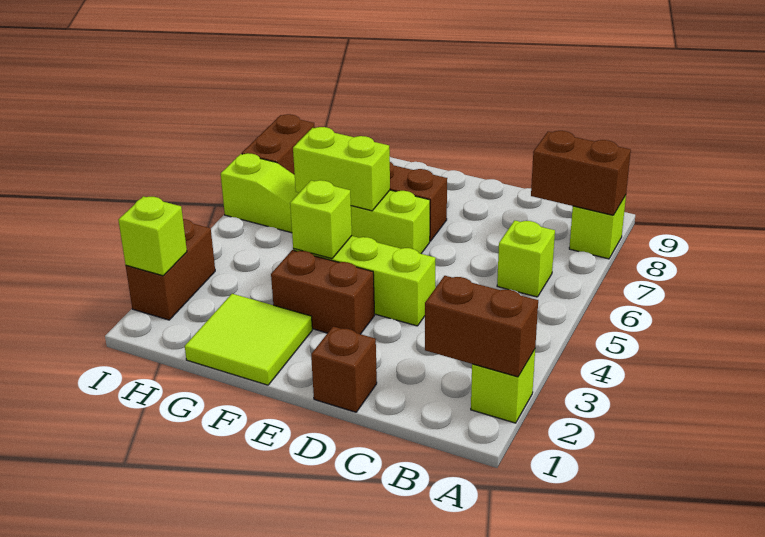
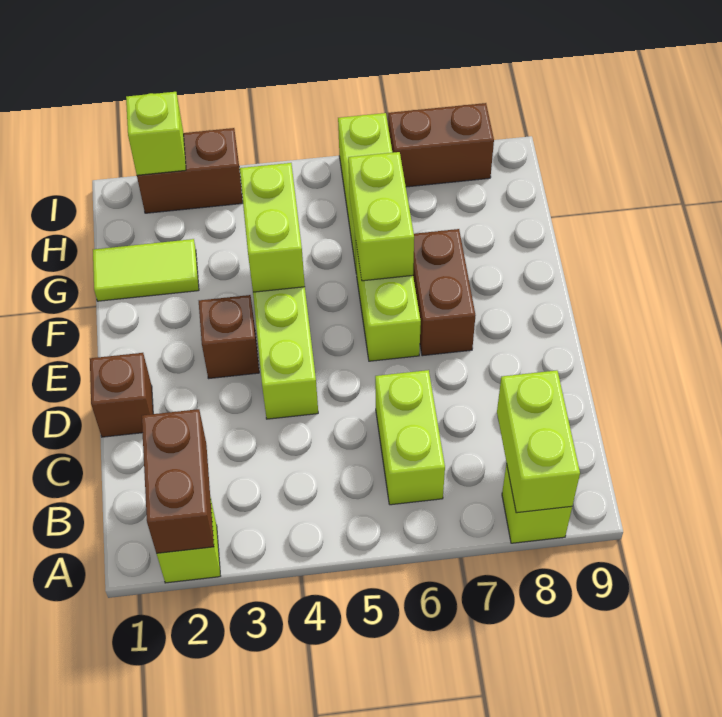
brown brick A8:B8 level 2 -> lime brick A8:B8 level 2
lime brick B6 level 1 -> lime brick B6:C6 level 1
brown brick E3:F3 level 1 -> brown brick E3 level 1
lime tile F1:G2 level 1 -> lime tile G1:G2 level 1
lime brick F4 level 2 -> lime brick F4:G4 level 2

